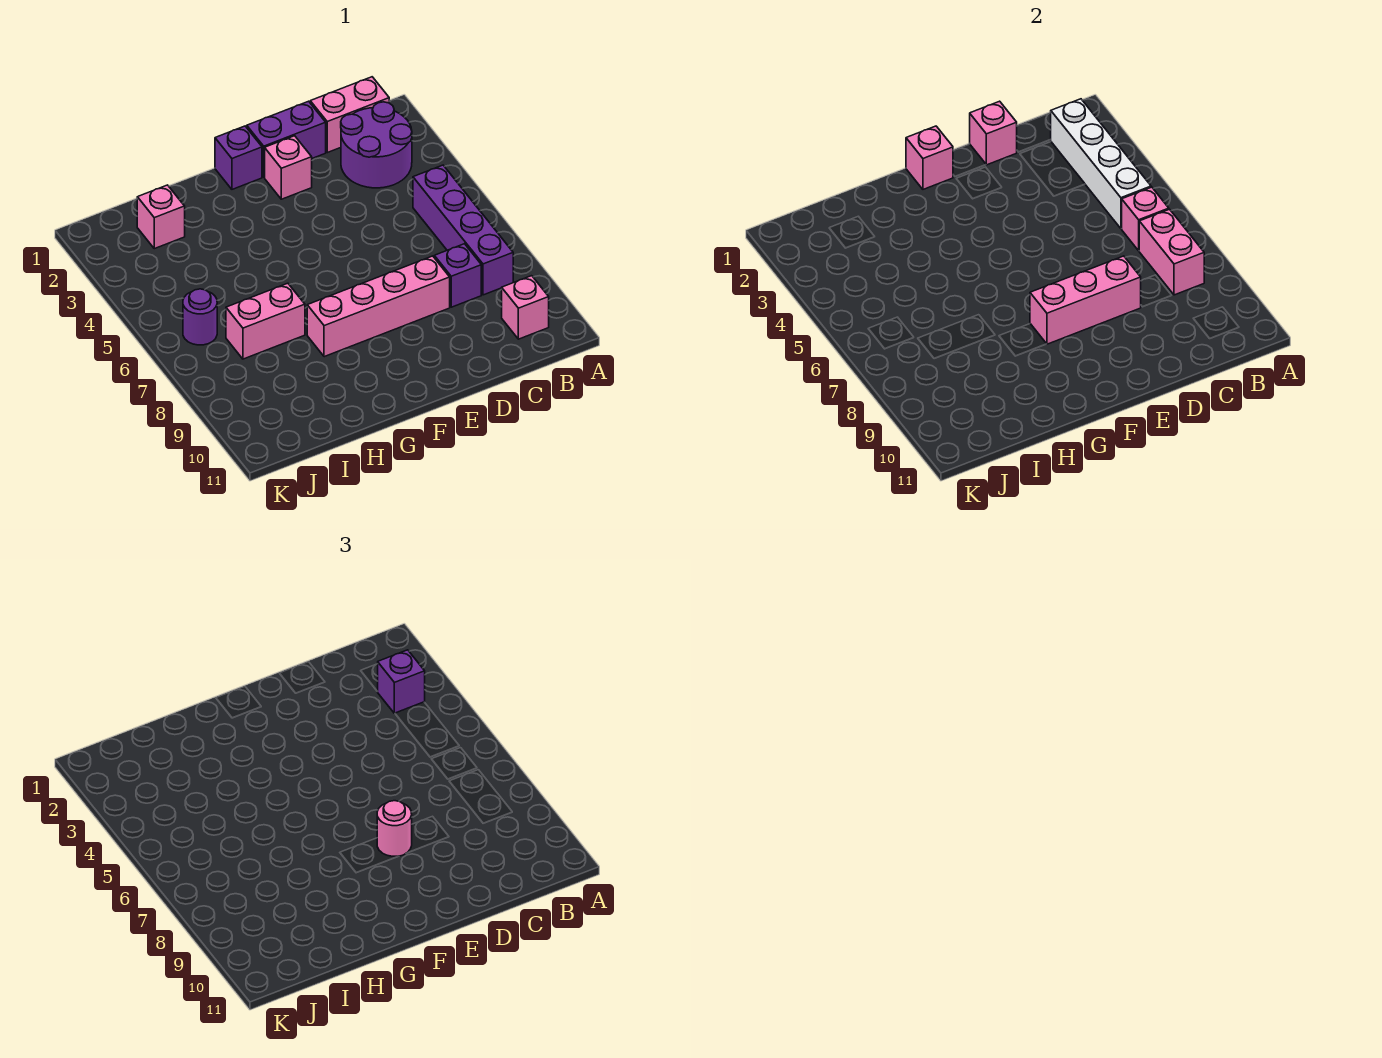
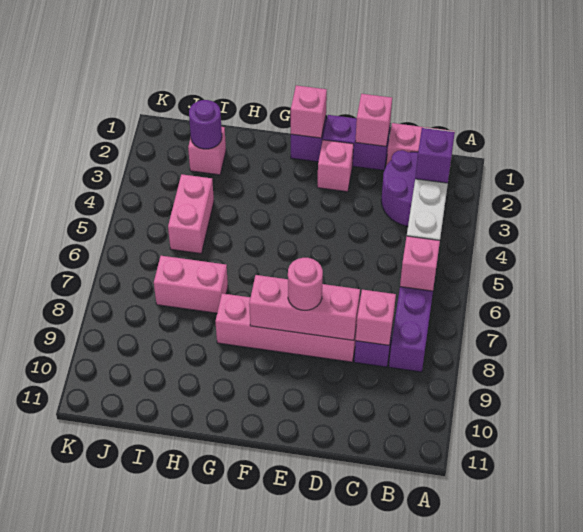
pink brick B7:B8 level 2 -> pink brick I4:I5 level 1
pink brick B10 level 1 -> pink brick C8 level 2
purple round brick J6 level 1 -> purple round brick I2 level 2

